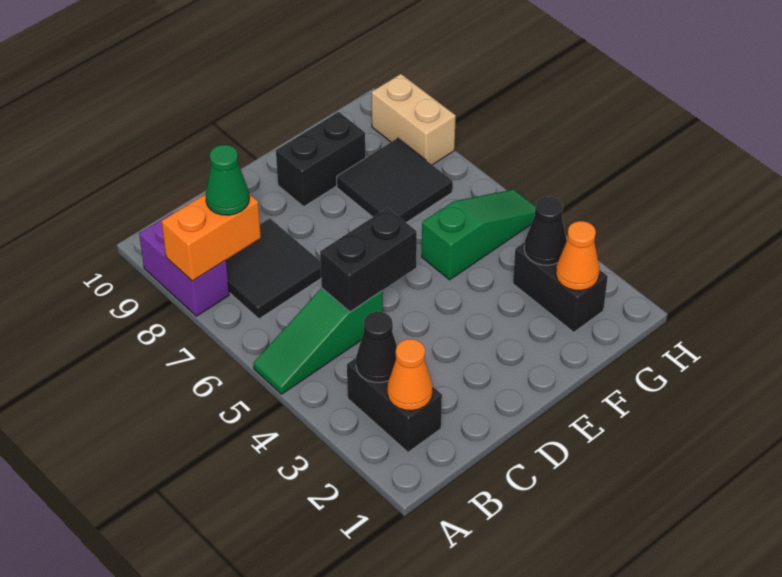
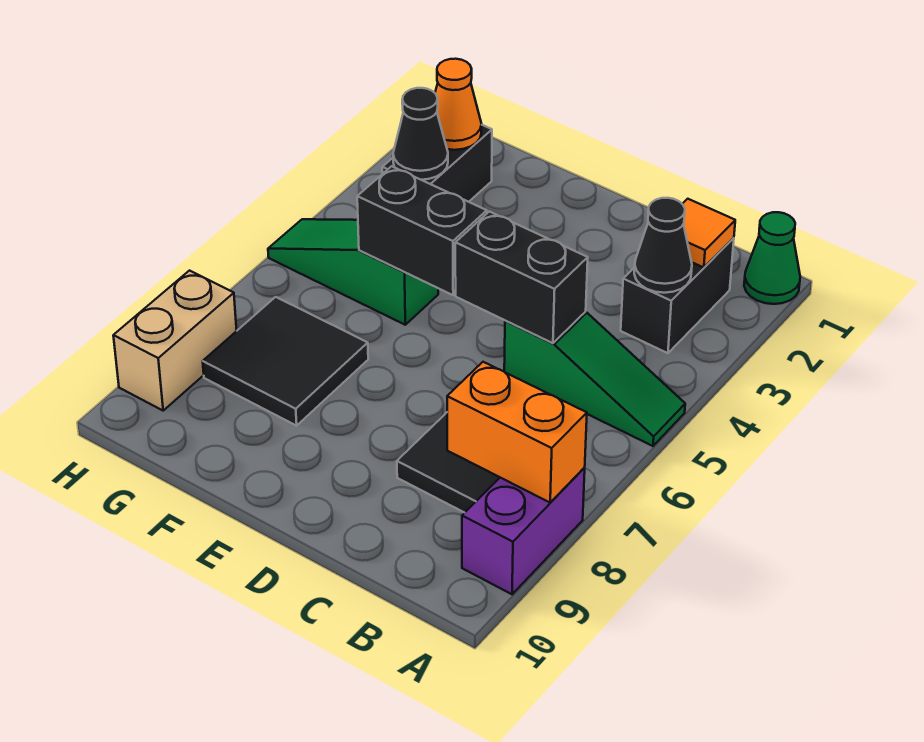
orange cone B2 level 2 -> orange tile B2 level 2
green cone B8 level 3 -> green cone A1 level 1
black brick E9:F9 level 1 -> black brick E5:F5 level 2

